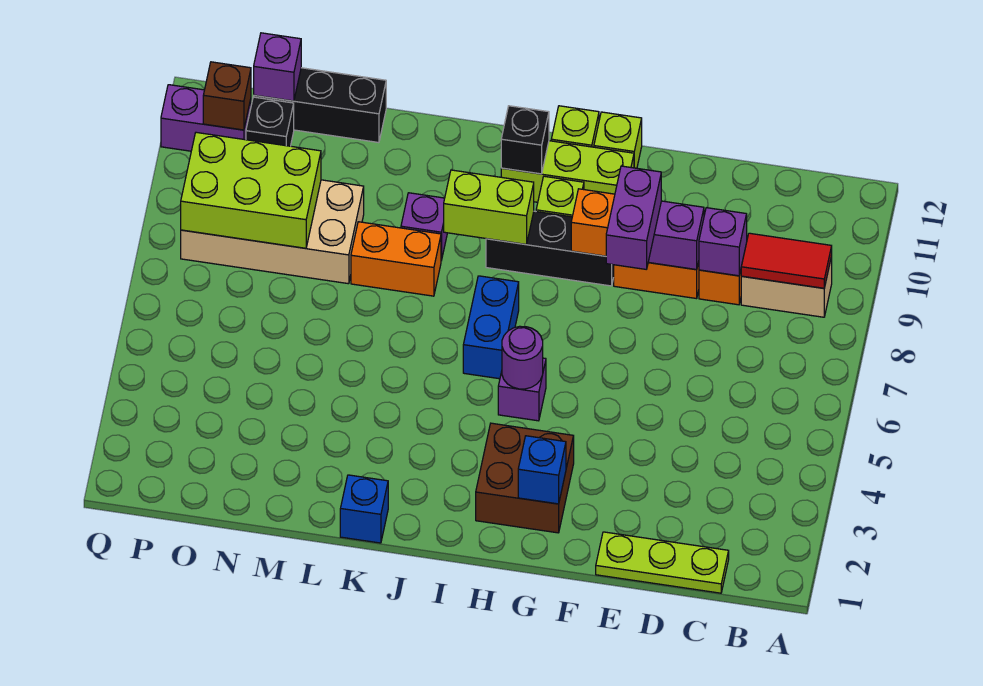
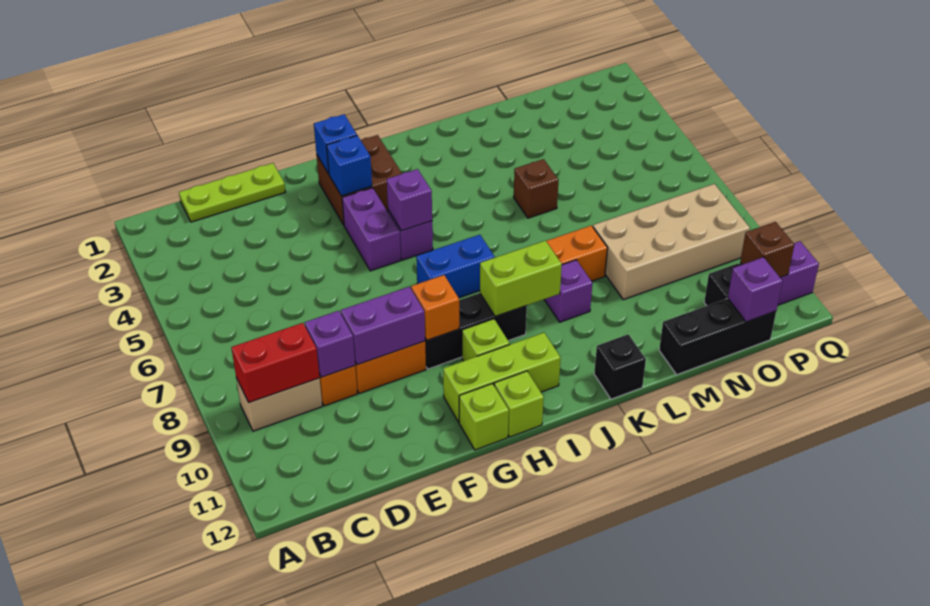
red tile B9:C9 level 2 -> red brick B9:C9 level 2
purple brick F8:F9 level 3 -> purple brick G4:G5 level 1
purple round brick H5 level 2 -> purple brick H5 level 2
blue brick I6:I7 level 1 -> blue brick H7:I7 level 1
black brick I11 level 2 -> black brick K12 level 1
blue brick K1 level 1 -> blue brick G3 level 2
none -> brown brick L5 level 1
lime brick N8:P9 level 2 -> none

